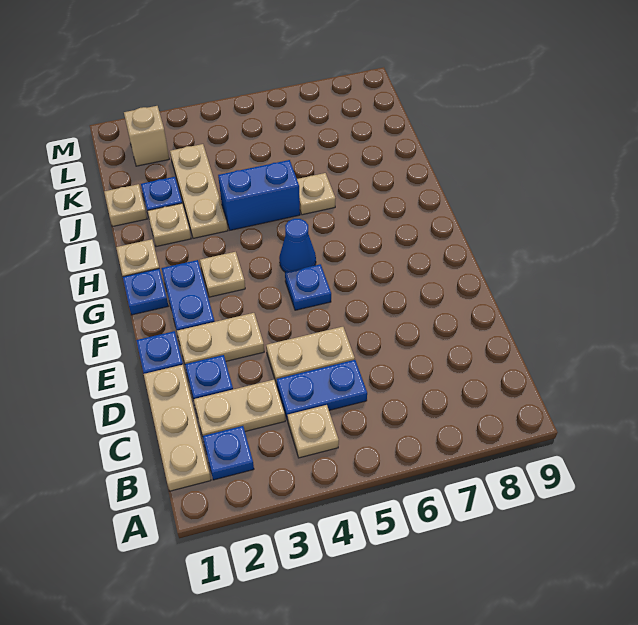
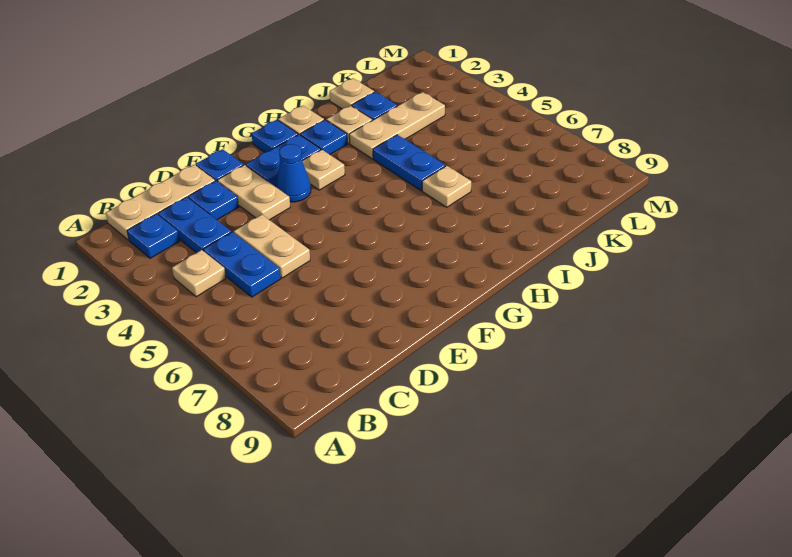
tan plate C2:C3 level 1 -> blue plate C2:C3 level 1
blue plate F5 level 1 -> blue plate H2 level 1
blue cone G5 level 1 -> blue cone F3 level 1
blue brick I4:I5 level 1 -> blue plate I4:I5 level 1
tan brick L2 level 1 -> none

